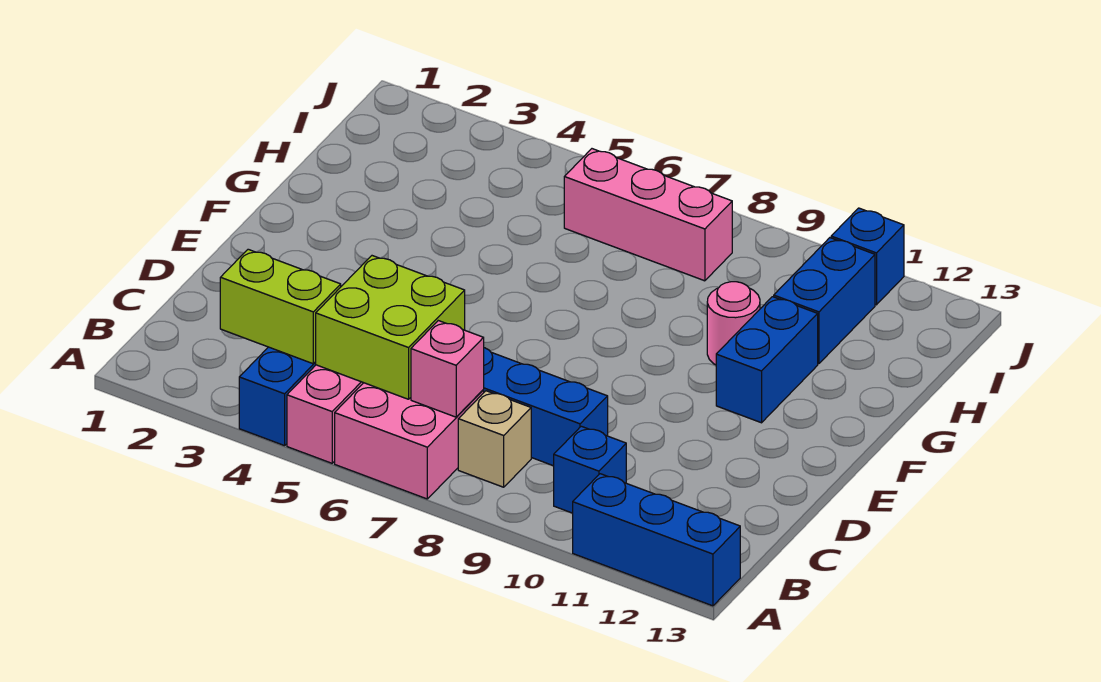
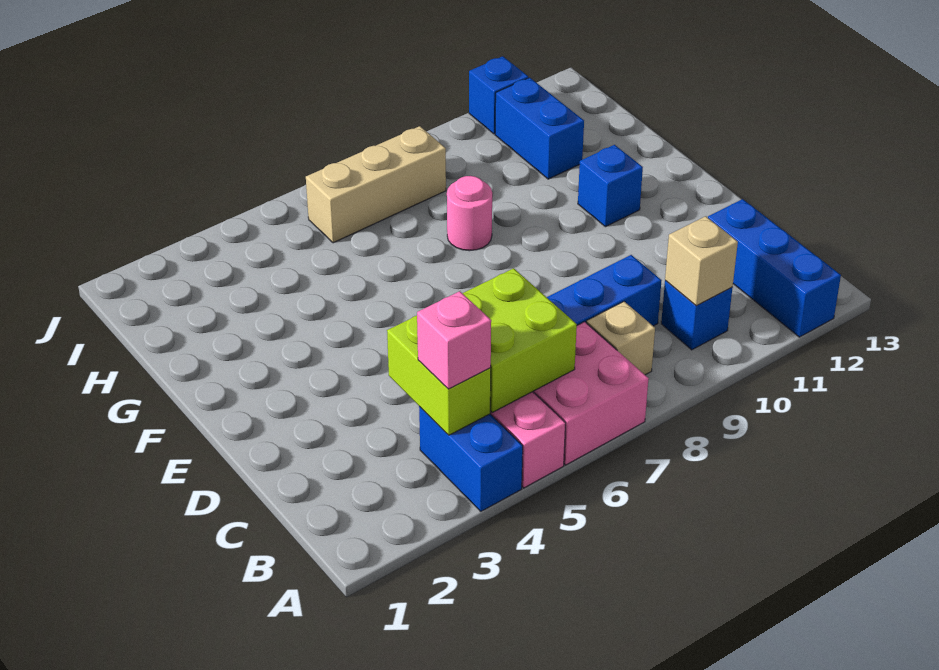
blue brick A11:A13 level 1 -> blue brick A12:C12 level 1
lime brick B3:B4 level 2 -> lime brick B4:C4 level 2
pink brick B7 level 2 -> pink brick B4 level 3
none -> tan brick B10 level 2
blue brick F11:G11 level 1 -> blue brick F11 level 1
pink round brick G10 level 1 -> pink round brick G8 level 1
pink brick I6:I8 level 1 -> tan brick I6:I8 level 1

